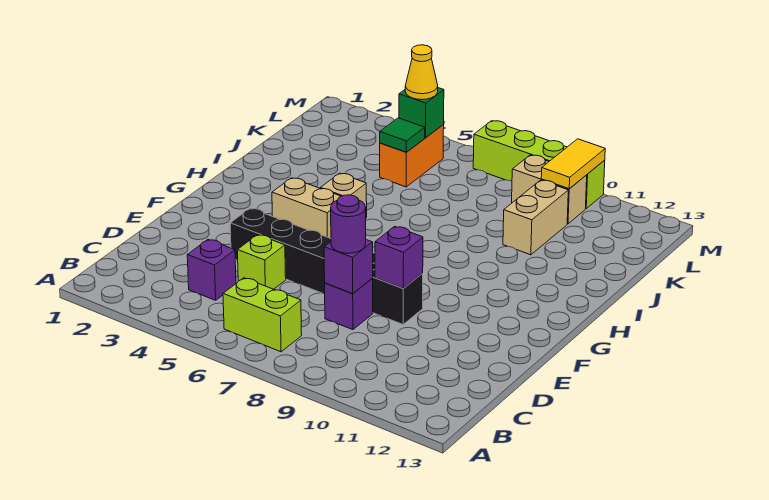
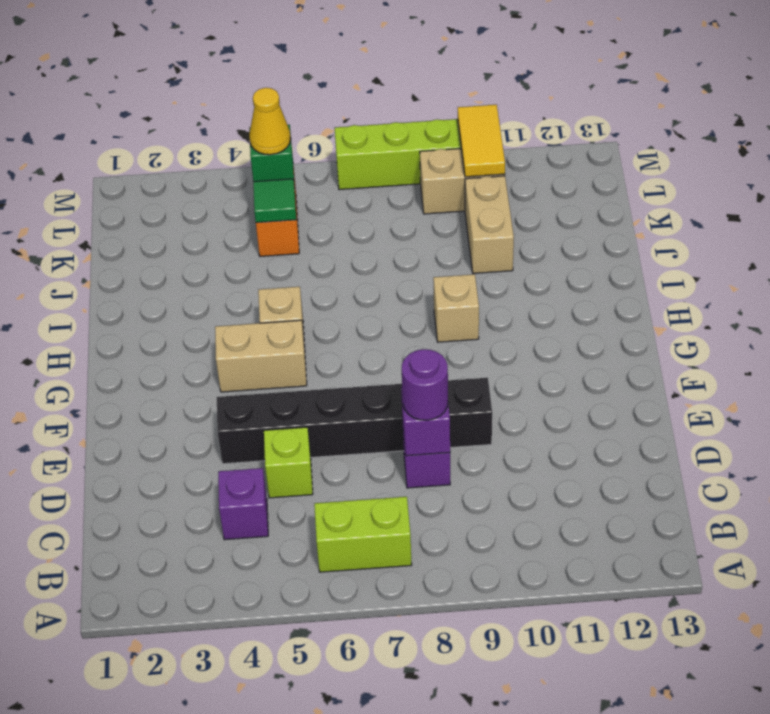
purple brick E9 level 2 -> none
none -> tan brick H9 level 1

